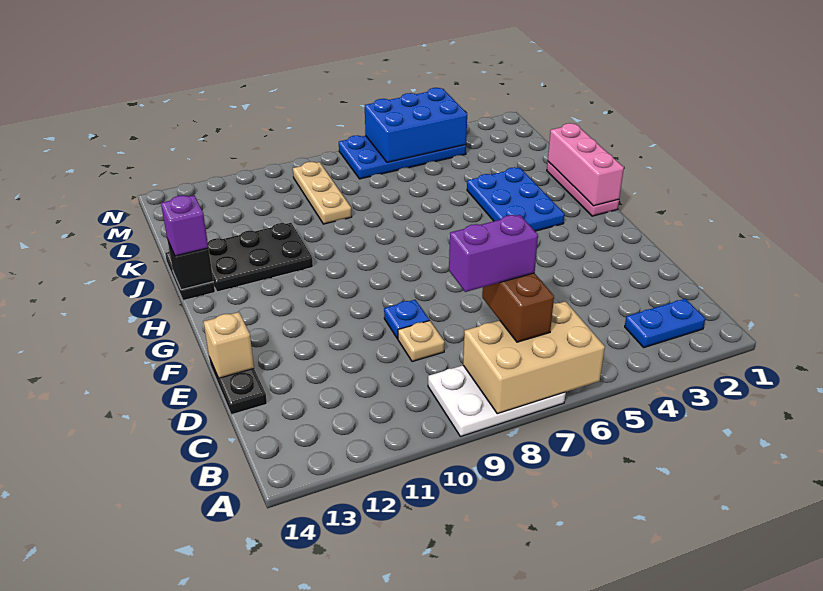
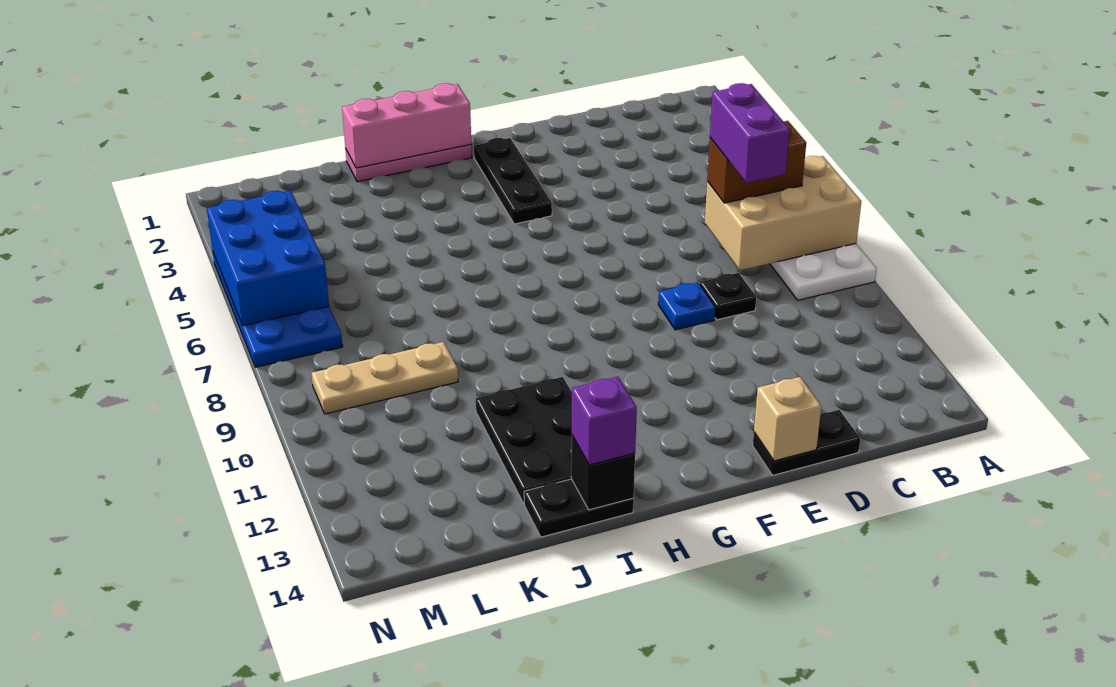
tan brick A6:B8 level 2 -> tan brick A7:C8 level 2
blue plate B2:B3 level 1 -> none
tan plate D9 level 1 -> black plate D9 level 1
none -> black plate G2:G4 level 1
blue plate H3:J4 level 1 -> none

